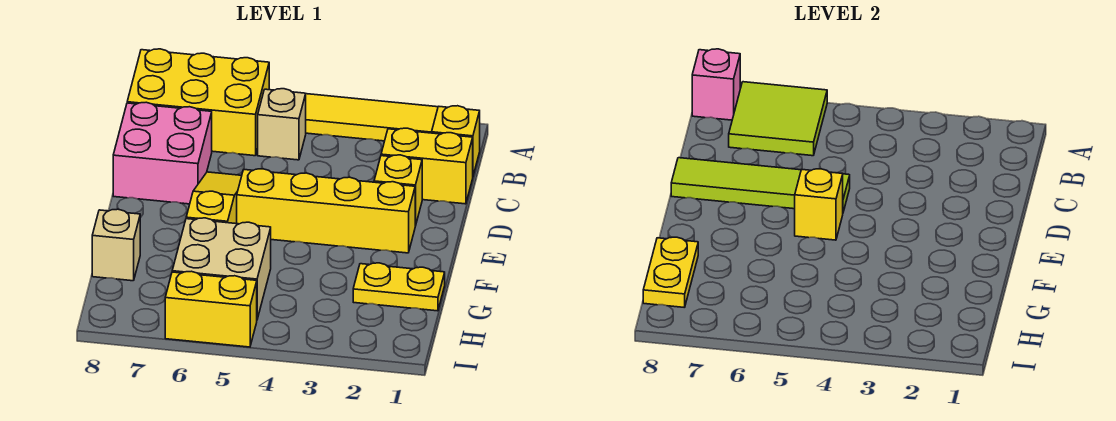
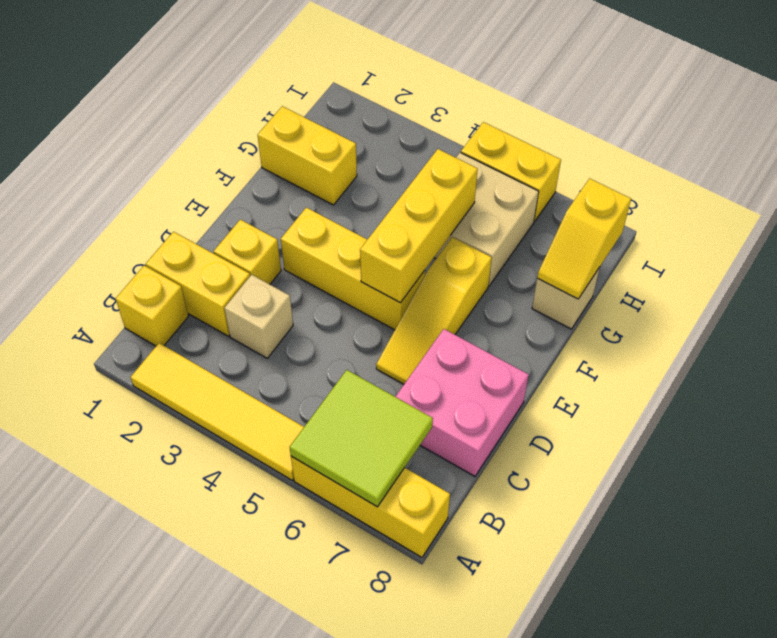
yellow brick A6:B8 level 1 -> yellow brick A6:A8 level 1
pink brick A8 level 2 -> none
tan brick B5 level 1 -> tan brick C3 level 1
lime tile D5:D8 level 2 -> none
yellow brick E2:E5 level 1 -> yellow brick E3:E5 level 1
yellow brick E5 level 2 -> yellow brick E5:G5 level 2
yellow plate G1:G2 level 1 -> yellow brick G1:G2 level 1
yellow plate G8:H8 level 2 -> yellow slope G8:H8 level 2 top H

